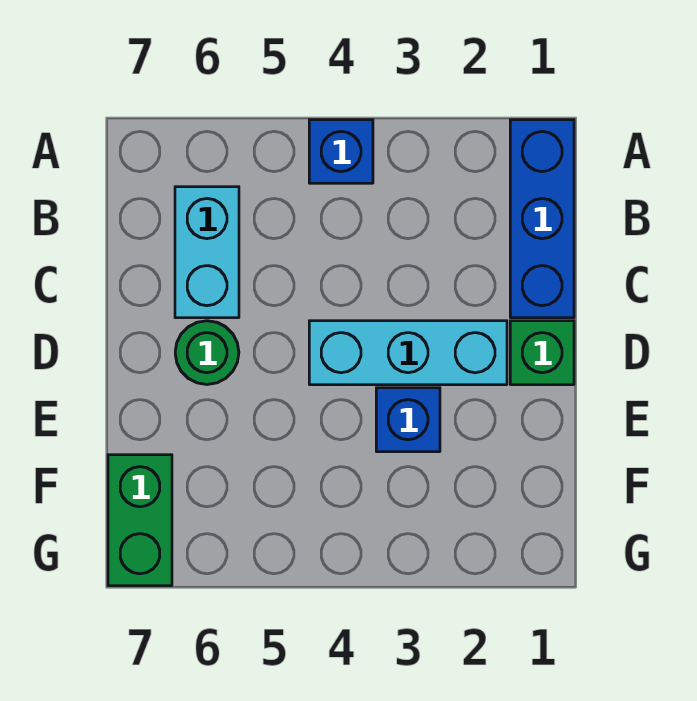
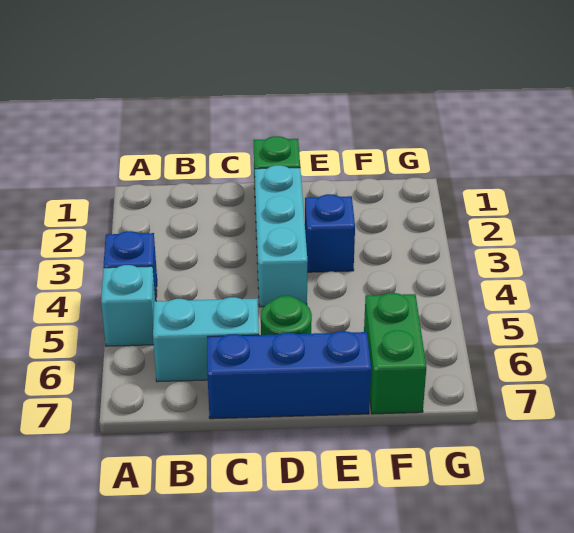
blue brick A1:C1 level 1 -> blue brick C7:E7 level 1
none -> cyan brick A5 level 1
green brick F7:G7 level 1 -> green brick F6:F7 level 1

